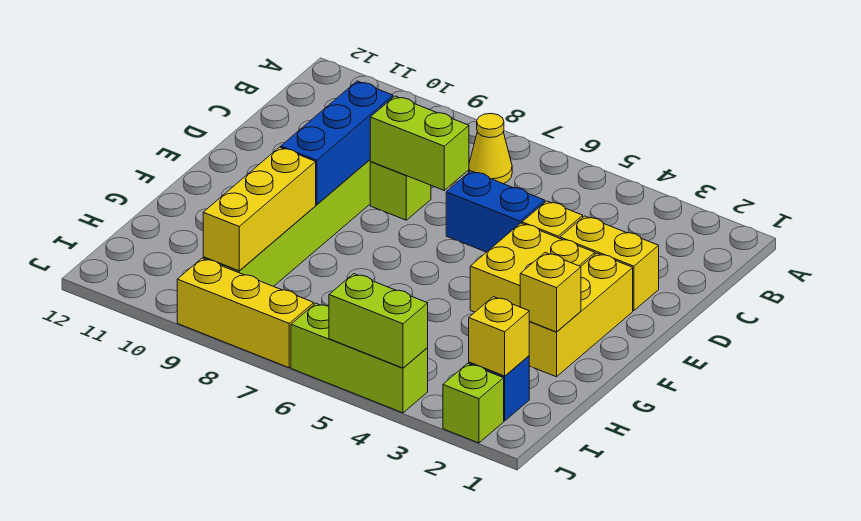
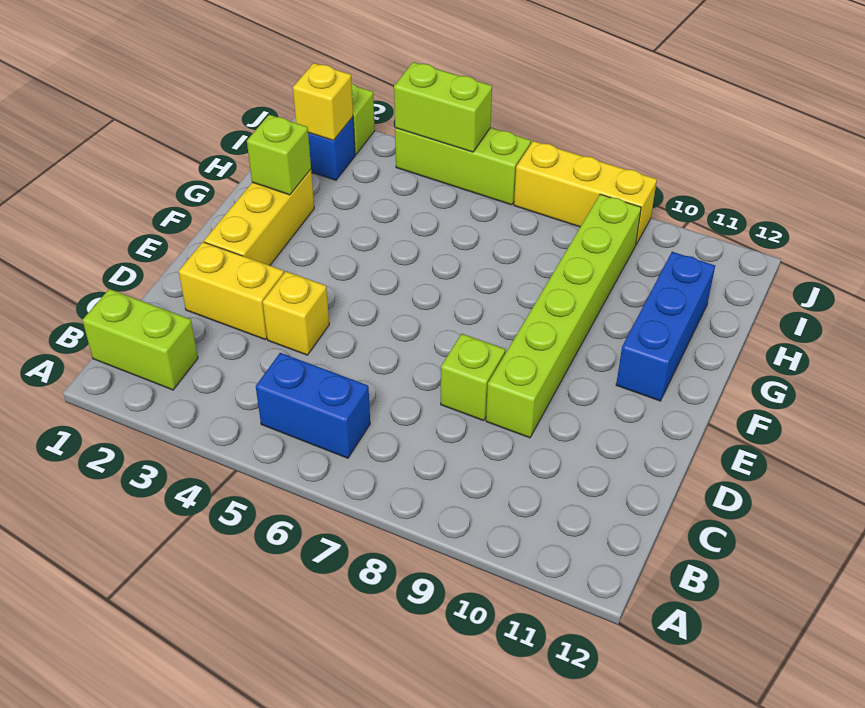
yellow cone B7 level 1 -> none
blue brick D5:D6 level 1 -> blue brick B5:B6 level 1
lime brick D7:D8 level 2 -> lime brick B1:B2 level 1
blue brick D9:F9 level 2 -> blue brick F11:H11 level 1
yellow brick E3:F4 level 1 -> none
yellow brick G2 level 2 -> lime brick G2 level 2
yellow brick G9:I9 level 2 -> none

